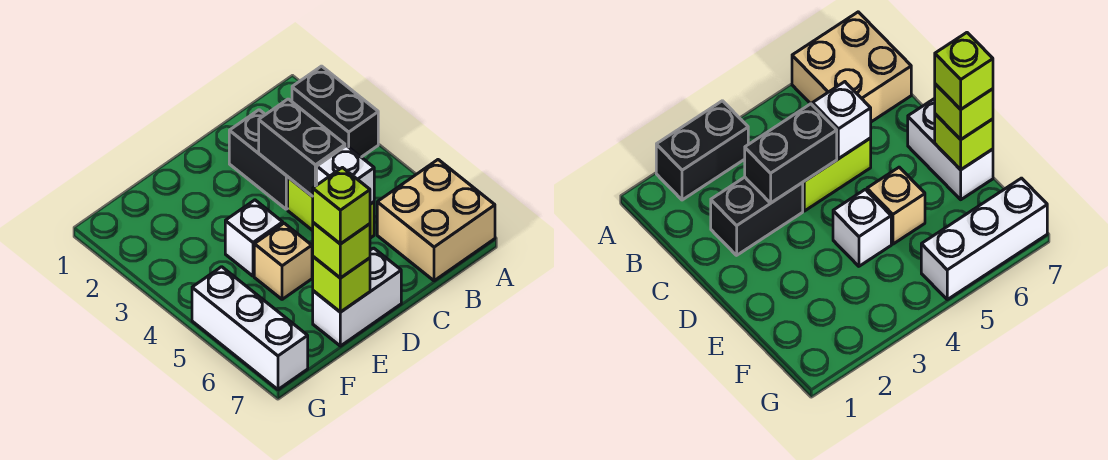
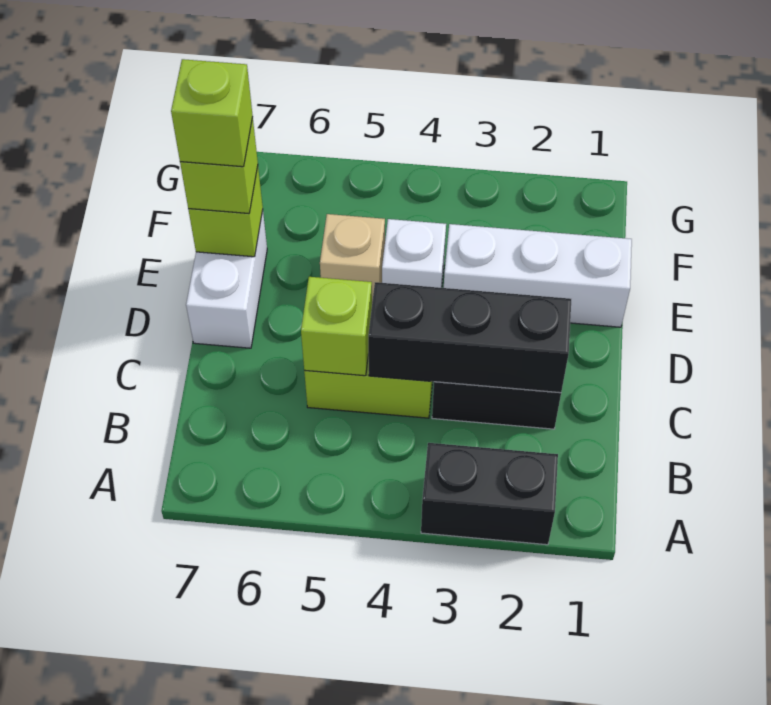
tan brick A6:B7 level 1 -> none
black brick C3:C4 level 2 -> black brick C2:C4 level 2
white brick C5 level 2 -> lime brick C5 level 2
white brick G5:G7 level 1 -> white brick E1:E3 level 1

